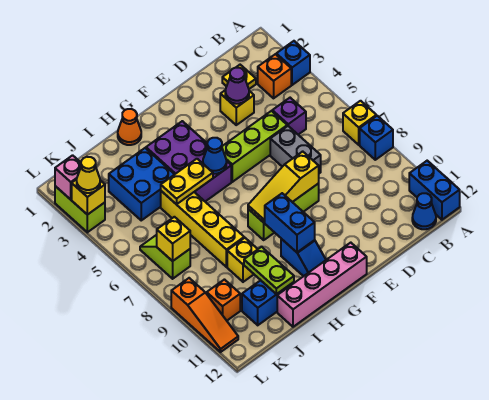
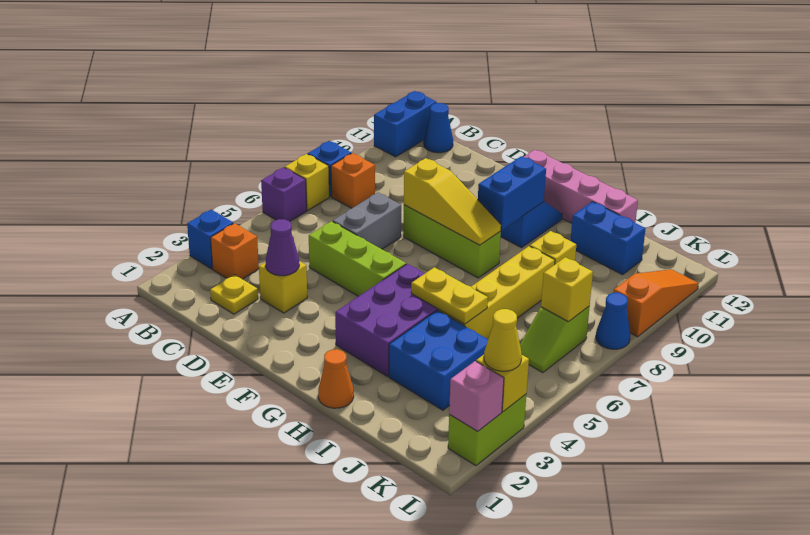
purple brick C5 level 1 -> purple brick A6 level 1
blue cone G5 level 2 -> blue cone L8 level 1
lime plate I10:I11 level 2 -> none
orange brick K10 level 1 -> orange brick B8 level 1

